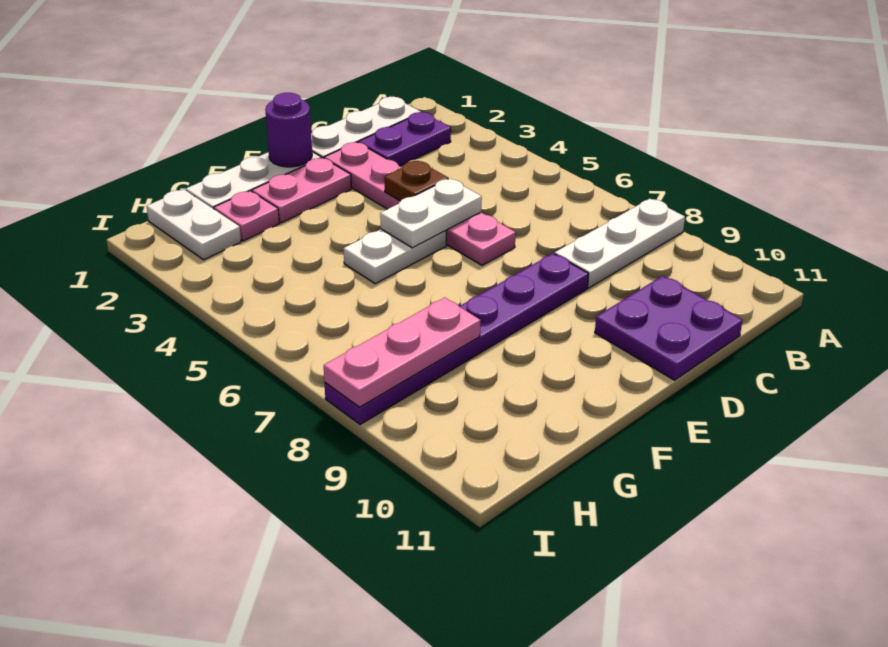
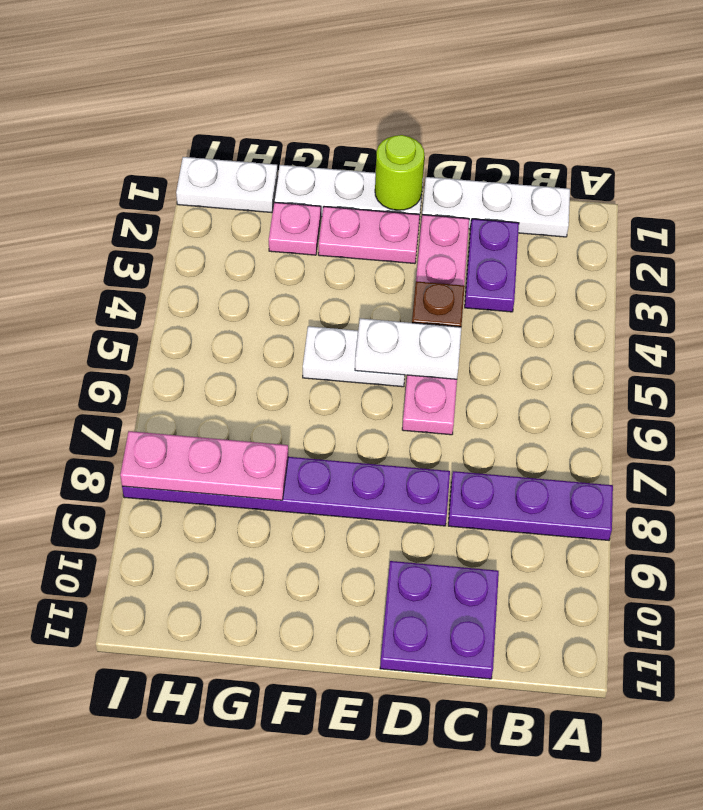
white plate A8:C8 level 1 -> purple plate A8:C8 level 1
purple plate B2:C2 level 1 -> purple plate C2:C3 level 1
purple round brick E1 level 2 -> lime round brick E1 level 2
white plate H1:H2 level 1 -> white plate H1:I1 level 1

